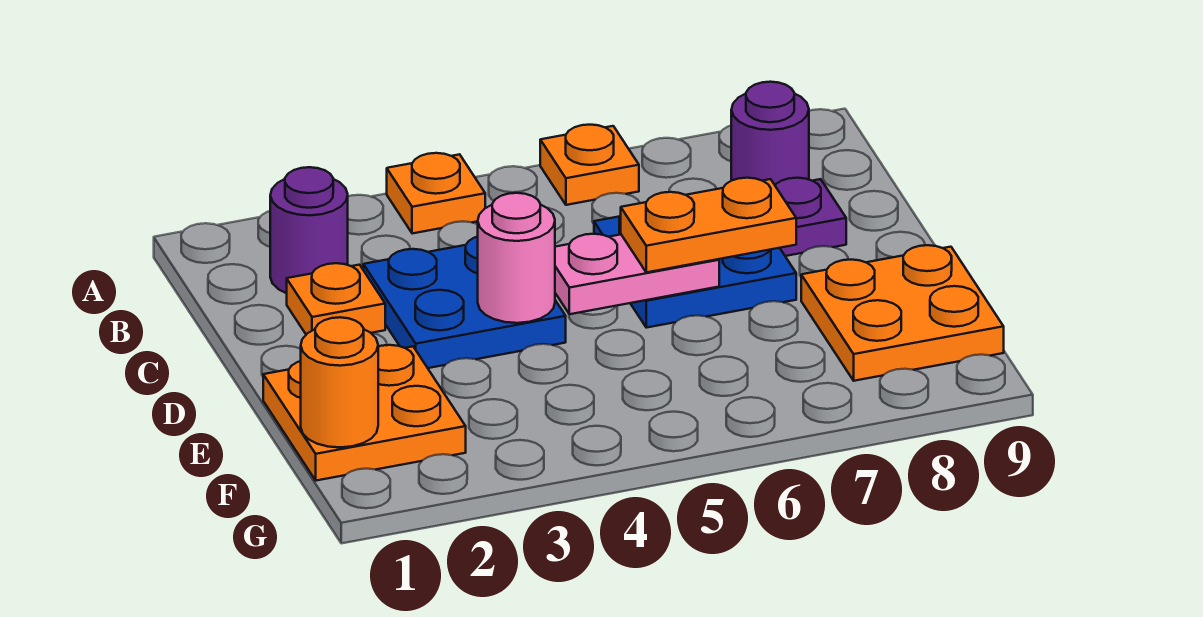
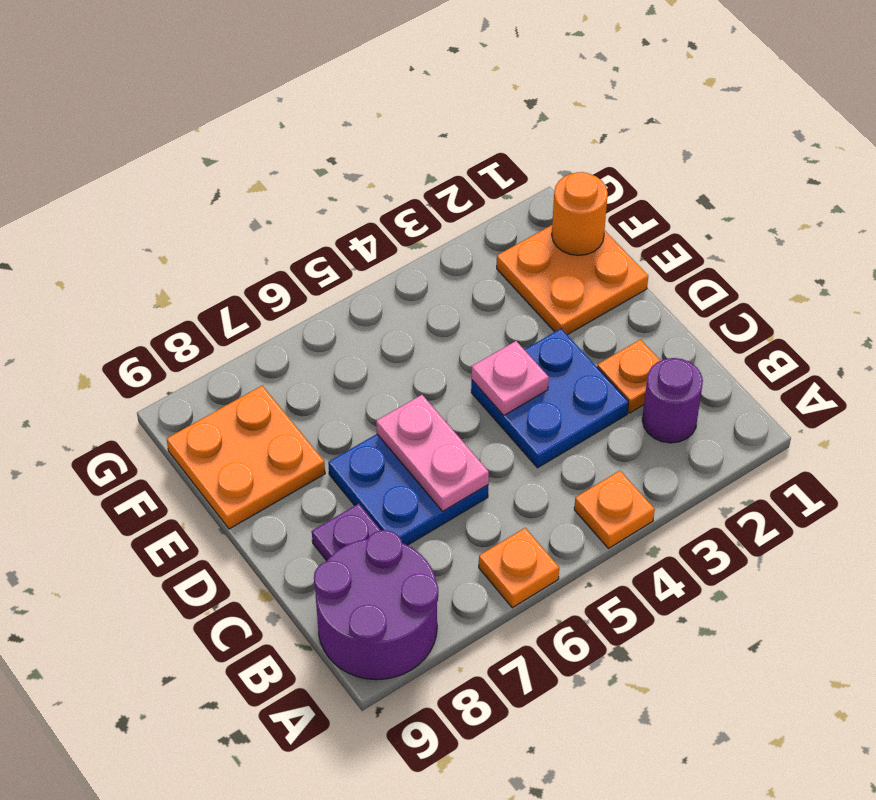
purple round brick B8 level 1 -> purple round brick A8:B9 level 1
pink round brick D4 level 2 -> pink plate D4 level 2
pink plate D5:D6 level 2 -> pink plate C6:D6 level 2
orange plate D6:D7 level 3 -> none

